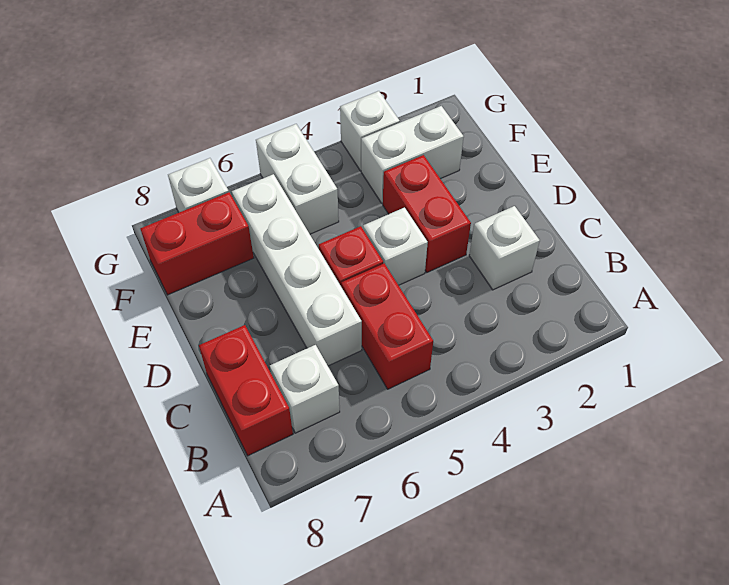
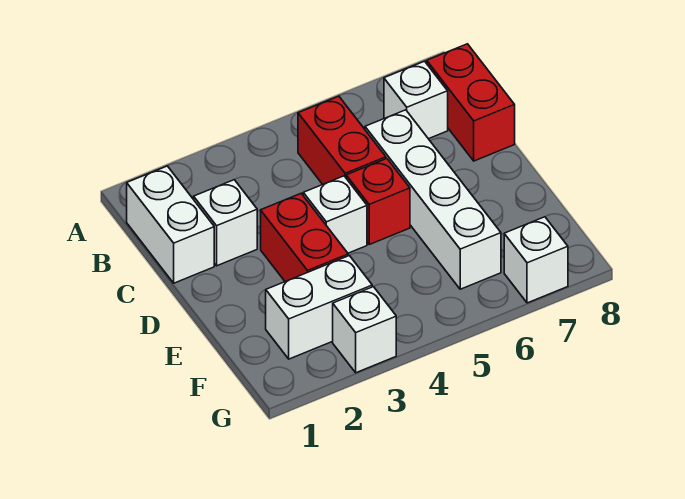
white brick F5:G5 level 1 -> white brick B1:C1 level 1
red brick F7:F8 level 1 -> none

